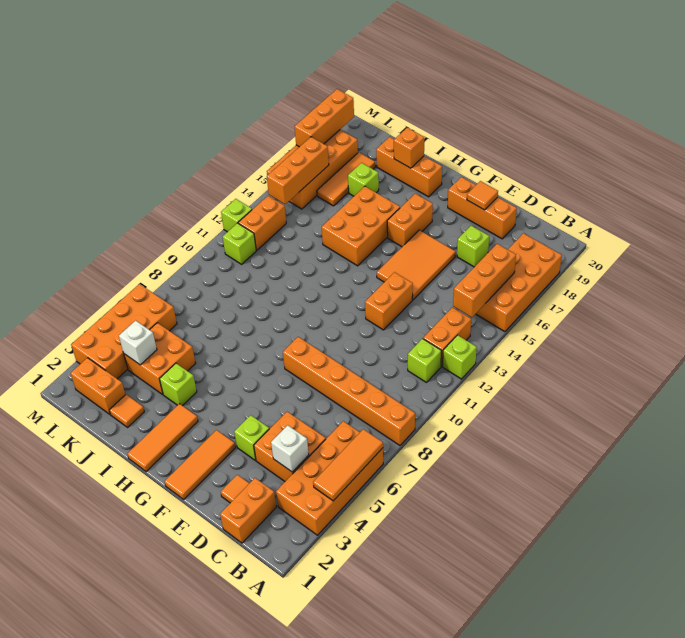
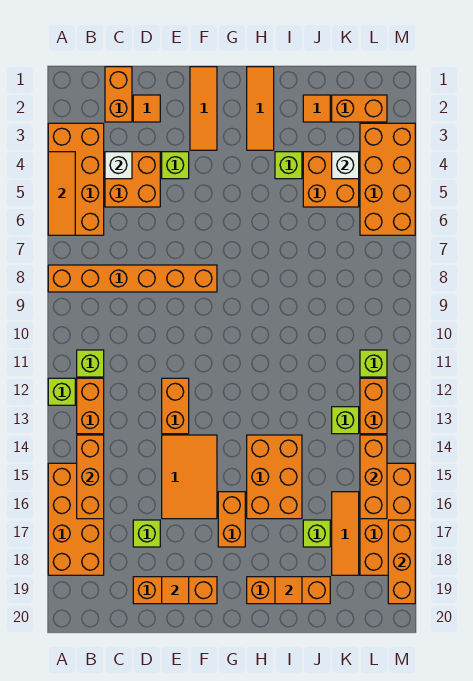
orange brick I19 level 2 -> orange tile I19 level 2
lime brick M12 level 1 -> lime brick K13 level 1

